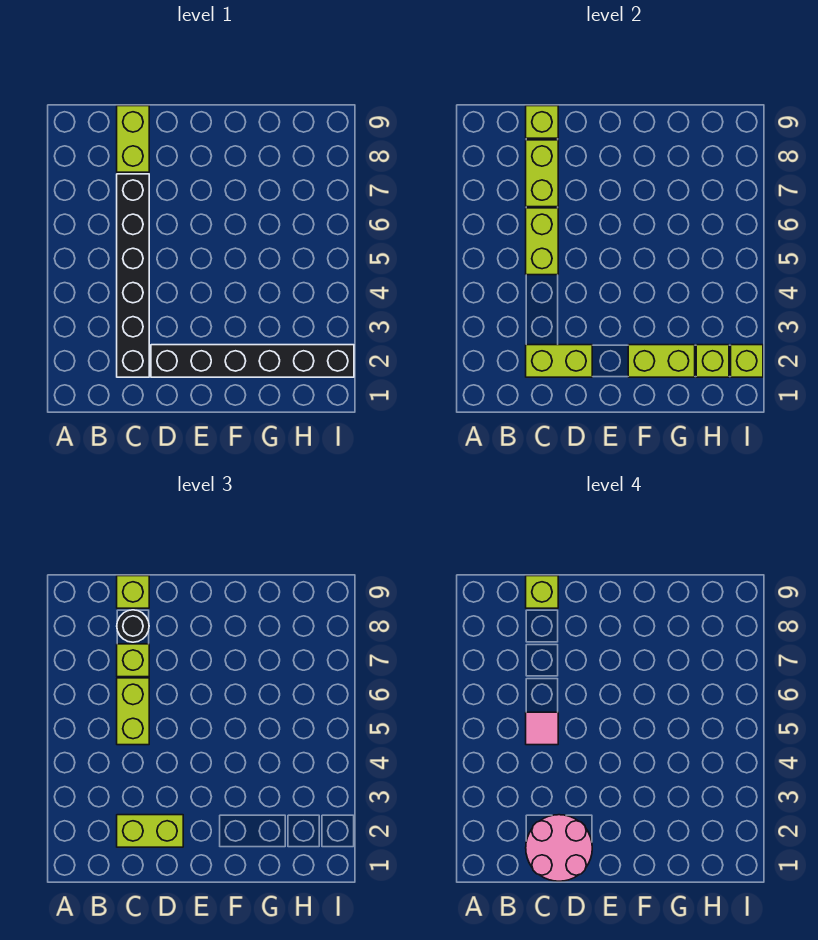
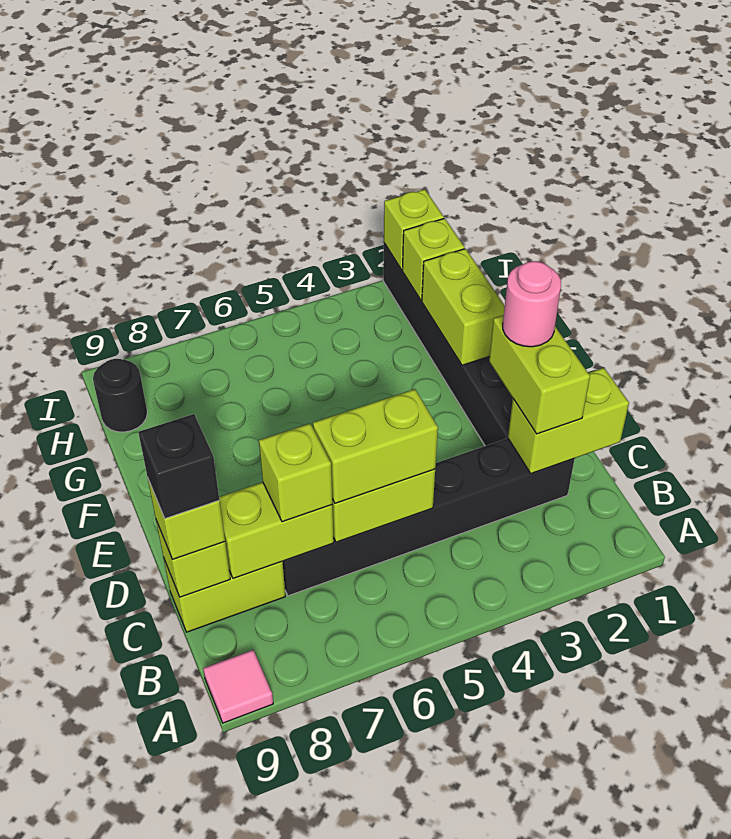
pink round brick C1:D2 level 4 -> pink round brick D2 level 4
lime brick C2:D2 level 2 -> lime brick C1:C2 level 2
pink tile C5 level 4 -> pink tile A9 level 1
black round brick C8 level 3 -> black round brick H9 level 1
lime brick C9 level 4 -> black brick C9 level 4

